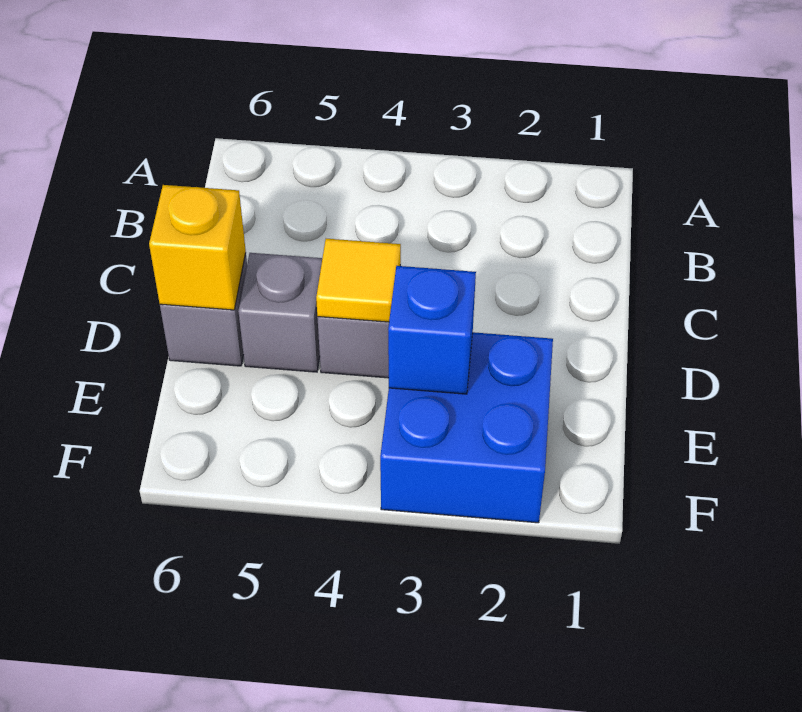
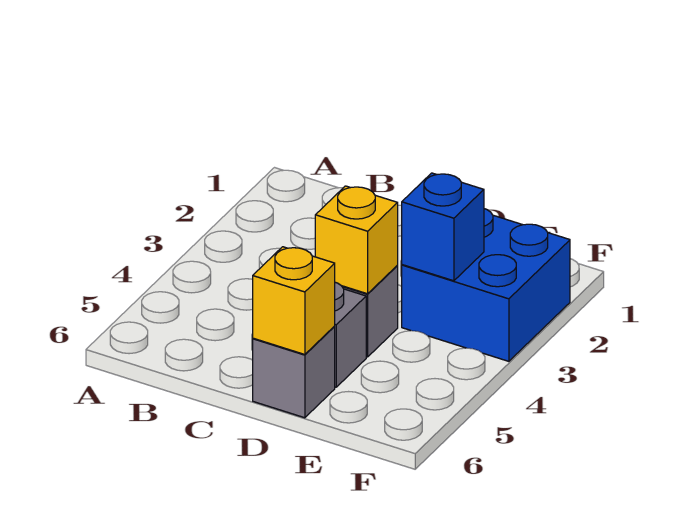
yellow tile D4 level 2 -> yellow brick D4 level 2

